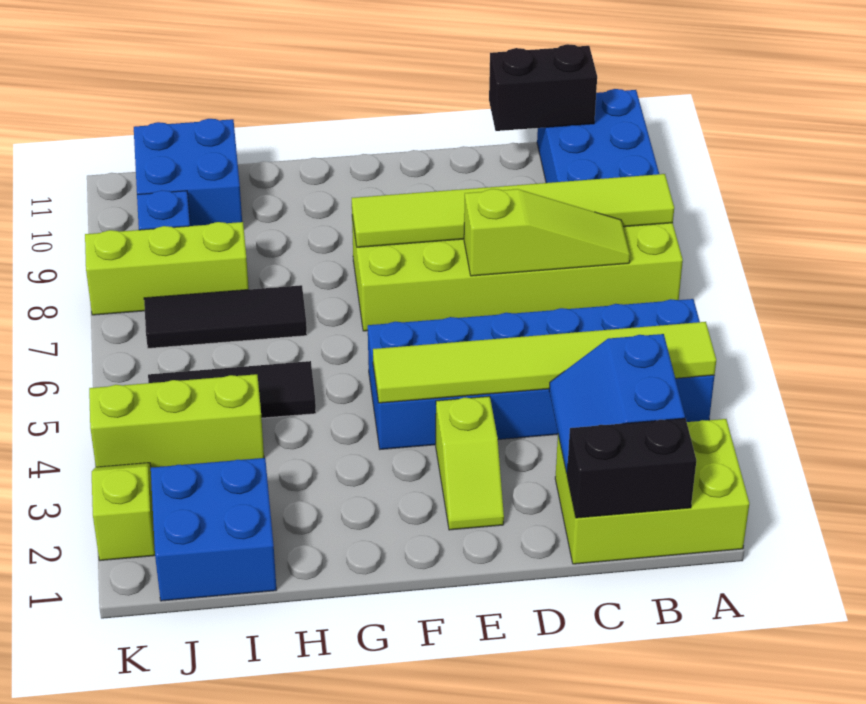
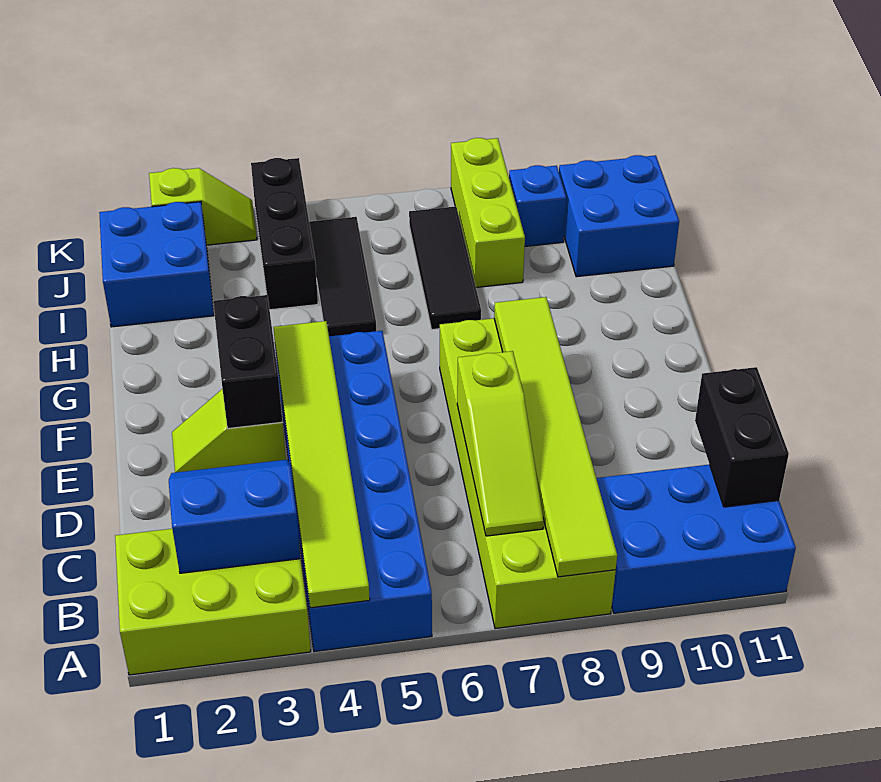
lime brick A1:C2 level 1 -> lime brick A1:B3 level 1
black brick B1:C1 level 2 -> black brick E3:F3 level 2
lime brick I4:K4 level 1 -> black brick I4:K4 level 1

